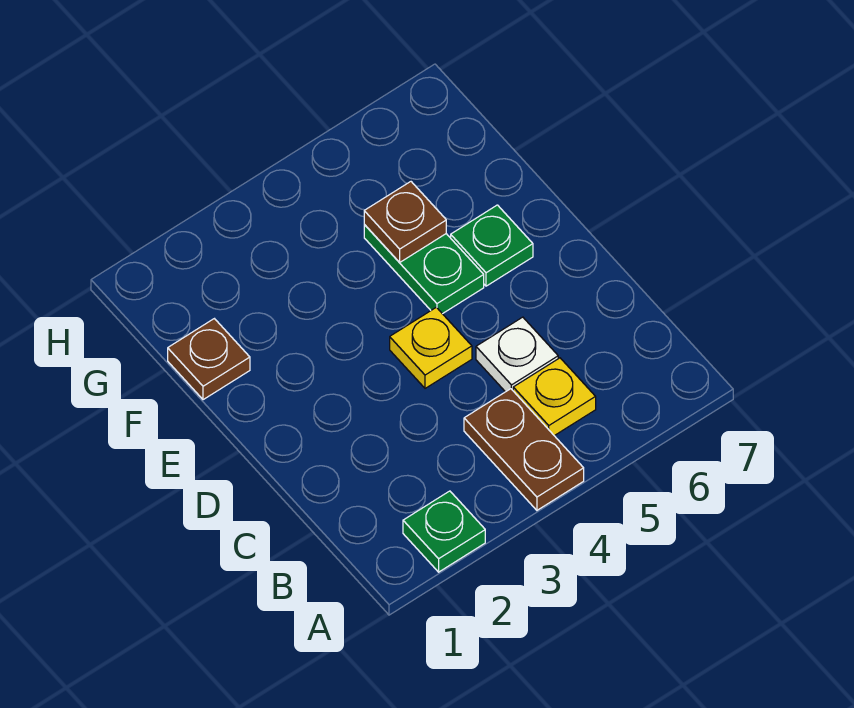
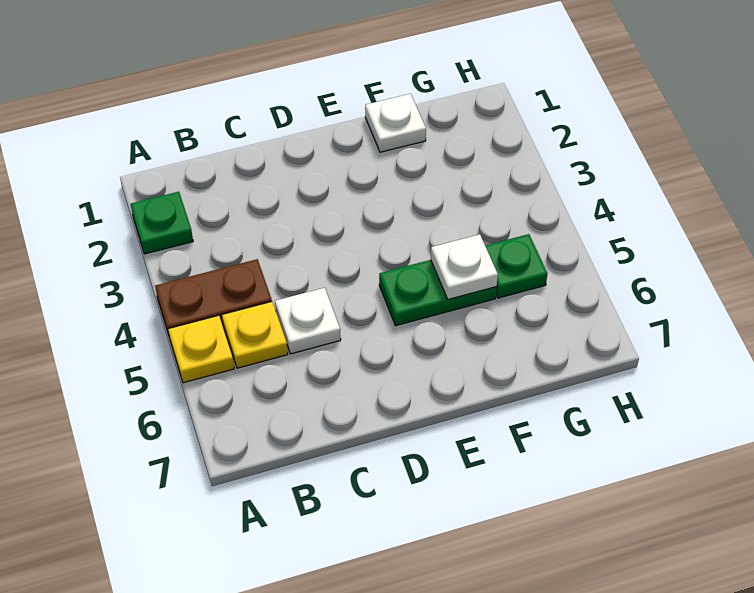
yellow plate D4 level 1 -> yellow plate A5 level 1
green plate E6 level 1 -> green plate G5 level 1
brown plate F1 level 1 -> white plate F1 level 1
brown plate F5 level 2 -> white plate F5 level 2

